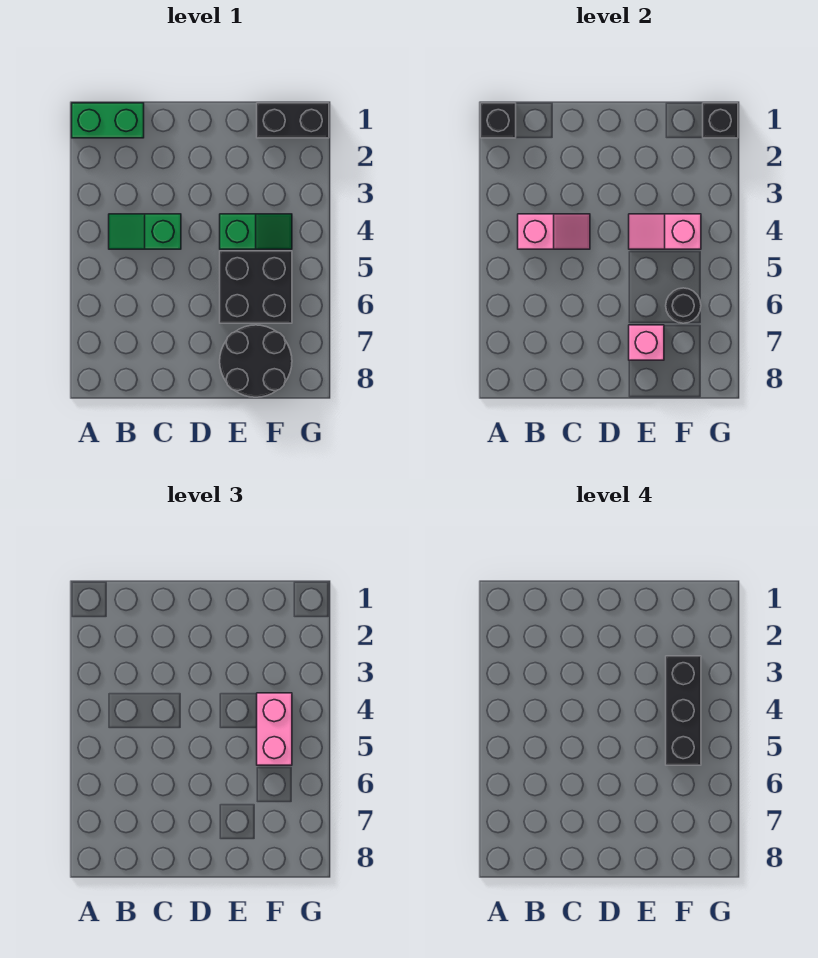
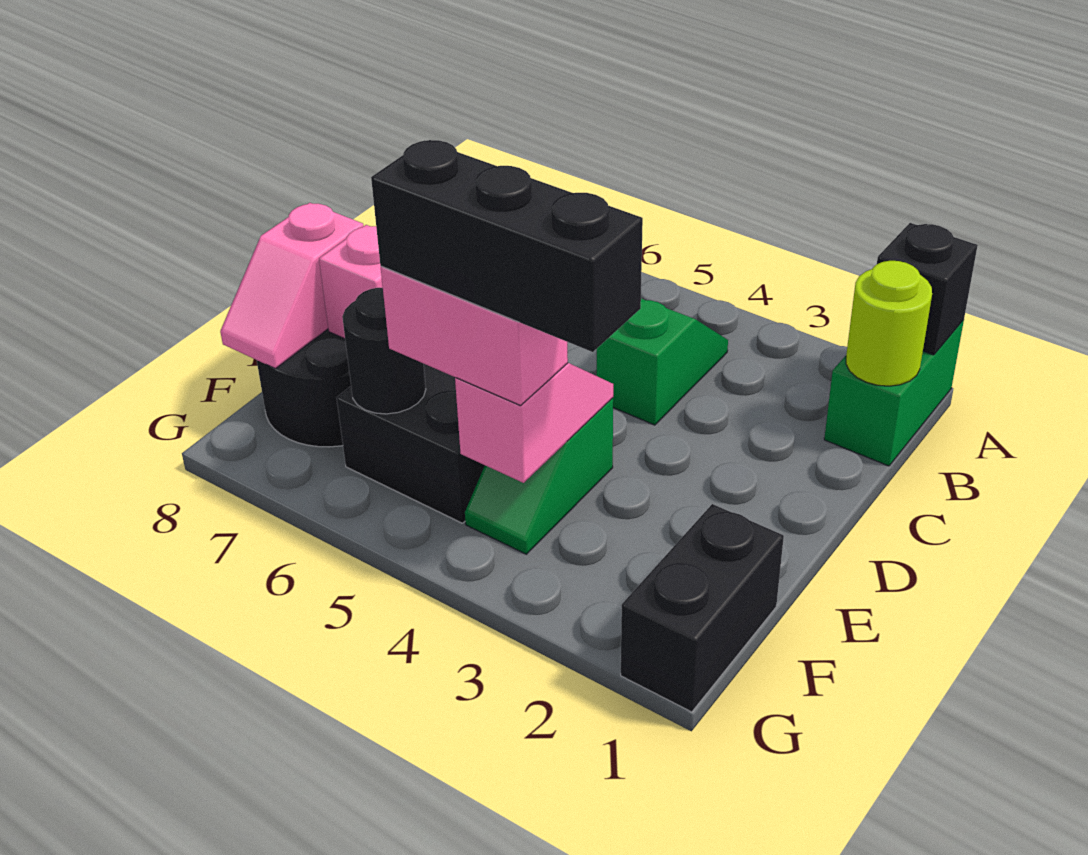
none -> lime round brick B1 level 2
pink slope B4:C4 level 2 top B -> pink slope E8:F8 level 2 top E
black brick G1 level 2 -> none

